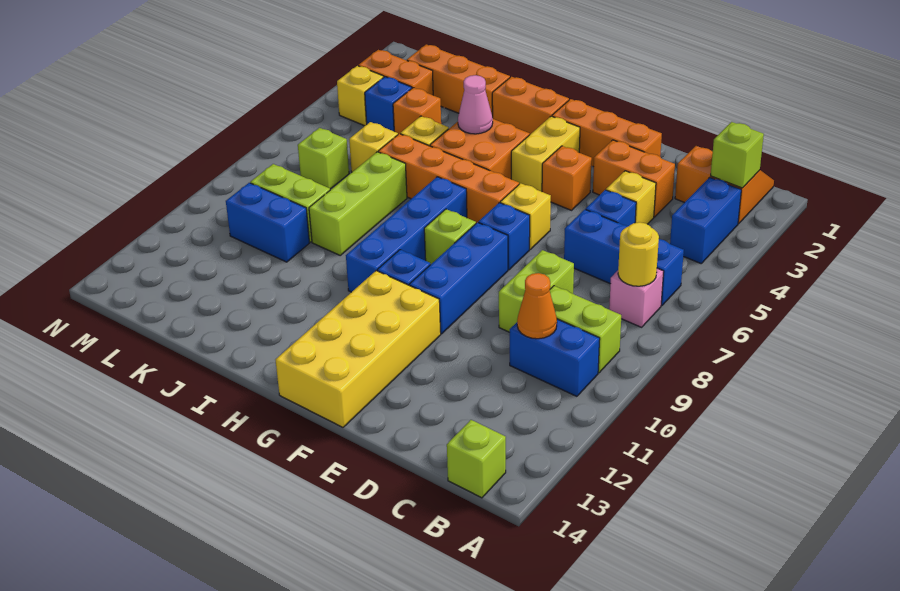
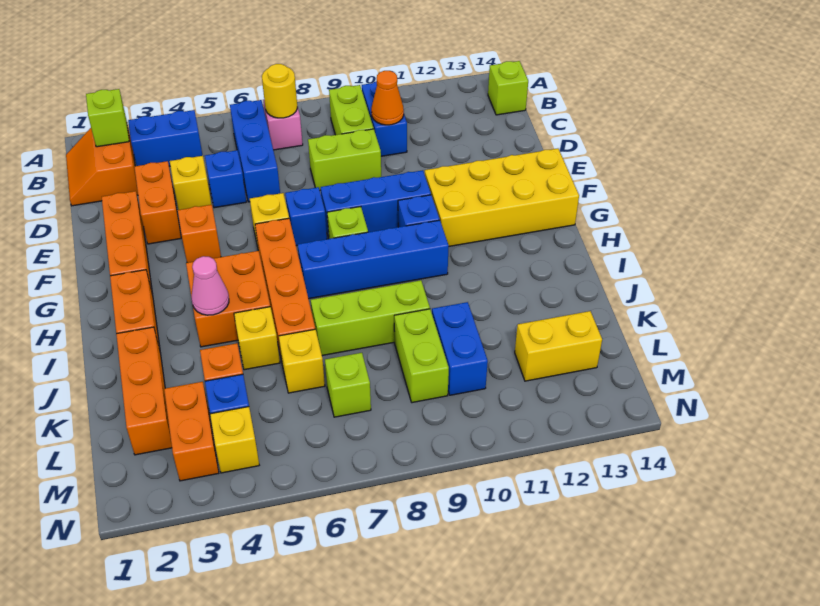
yellow brick G3:G4 level 1 -> yellow brick L12:L13 level 1

